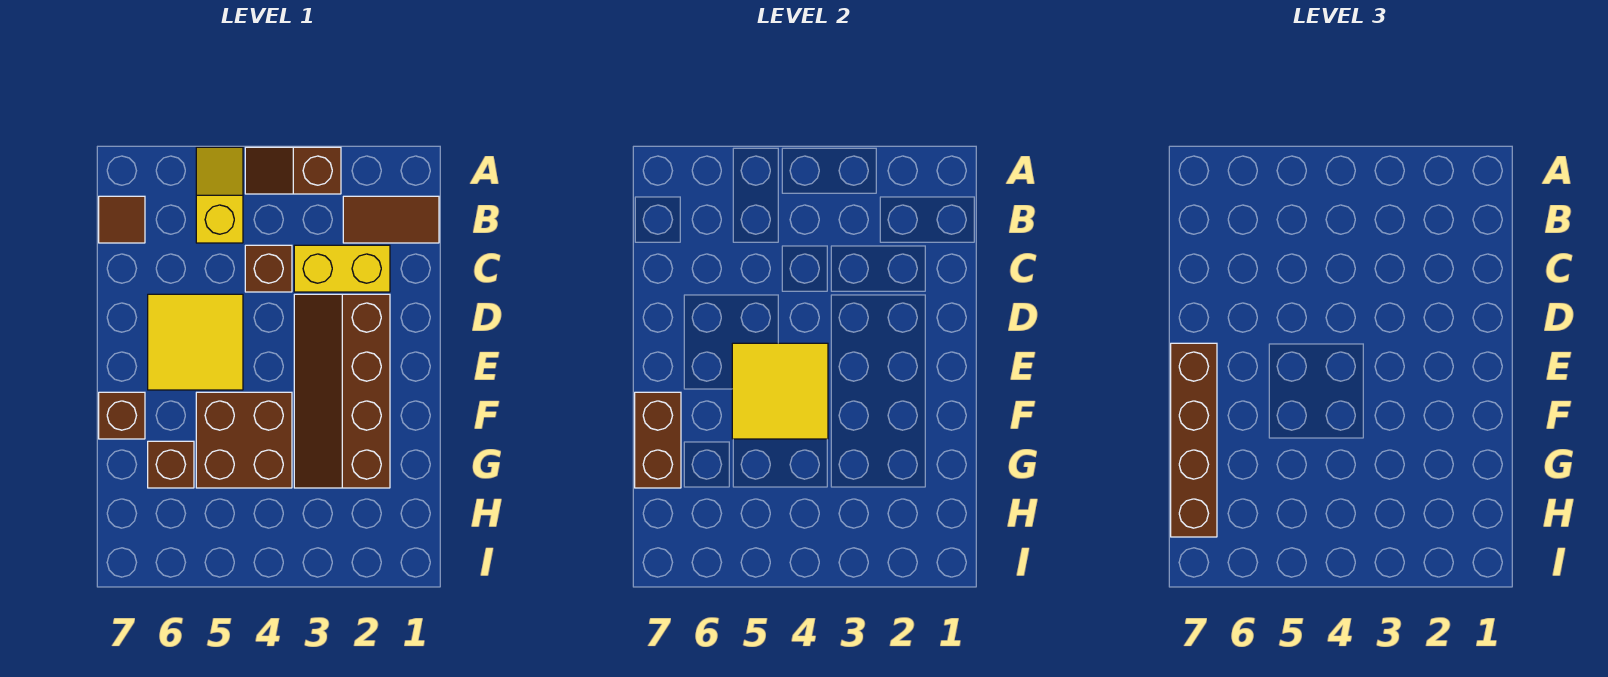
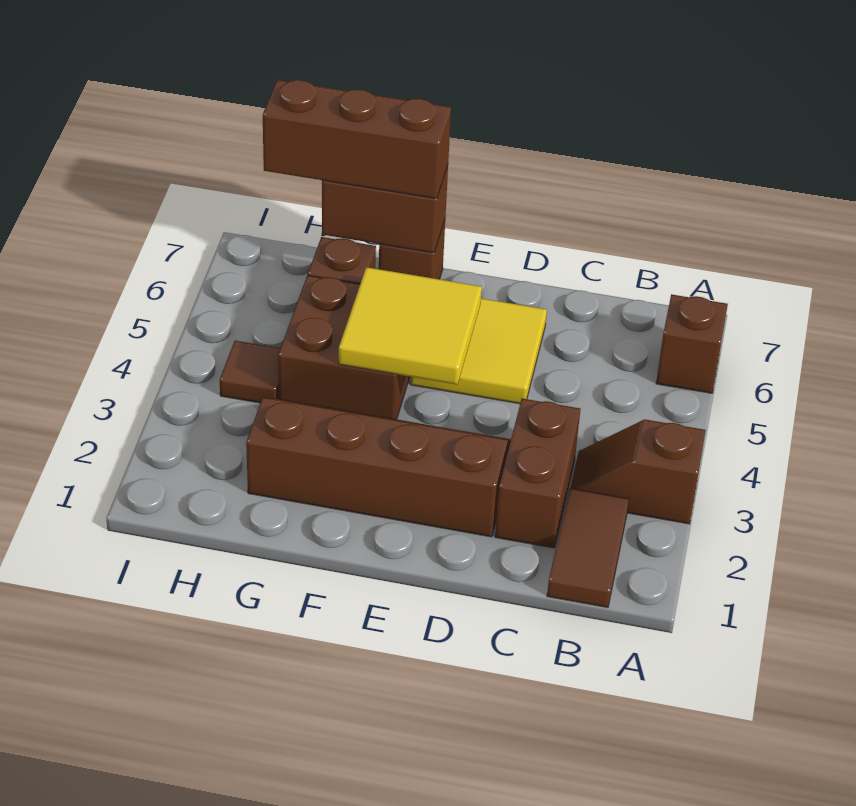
brown slope A3:A4 level 1 top 3 -> brown slope A3:B3 level 1 top A
yellow slope A5:B5 level 1 top B -> none
brown tile B7 level 1 -> brown tile H4 level 1
yellow brick C2:C3 level 1 -> brown brick C2:C3 level 1
brown brick C4 level 1 -> brown brick A6 level 1
brown brick E7:H7 level 3 -> brown brick F7:H7 level 3

